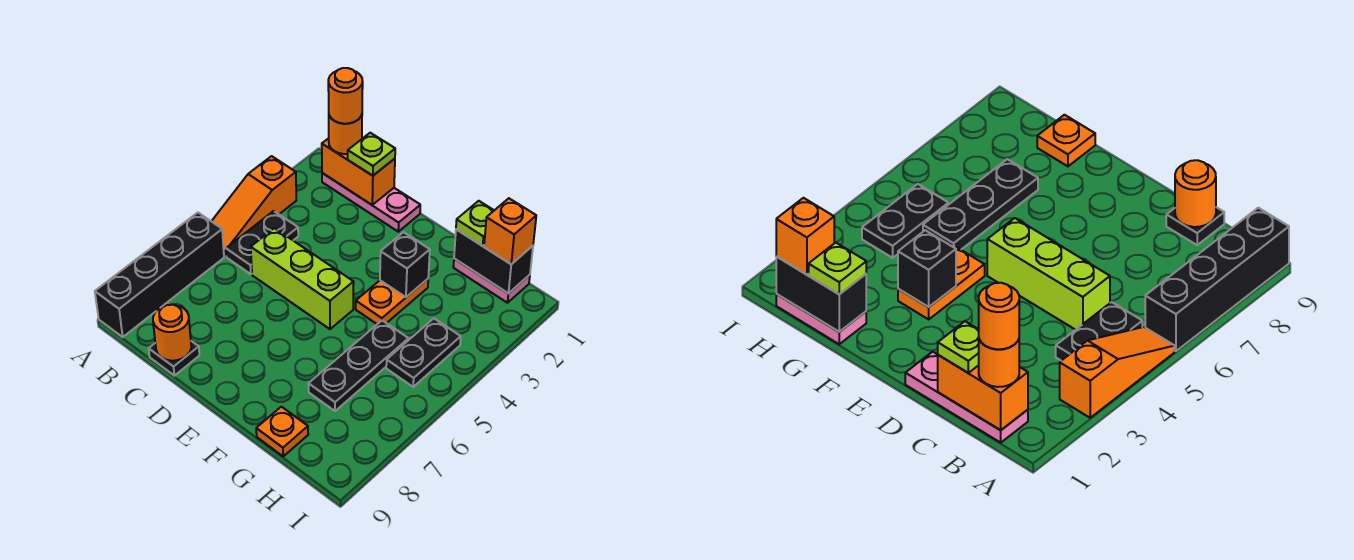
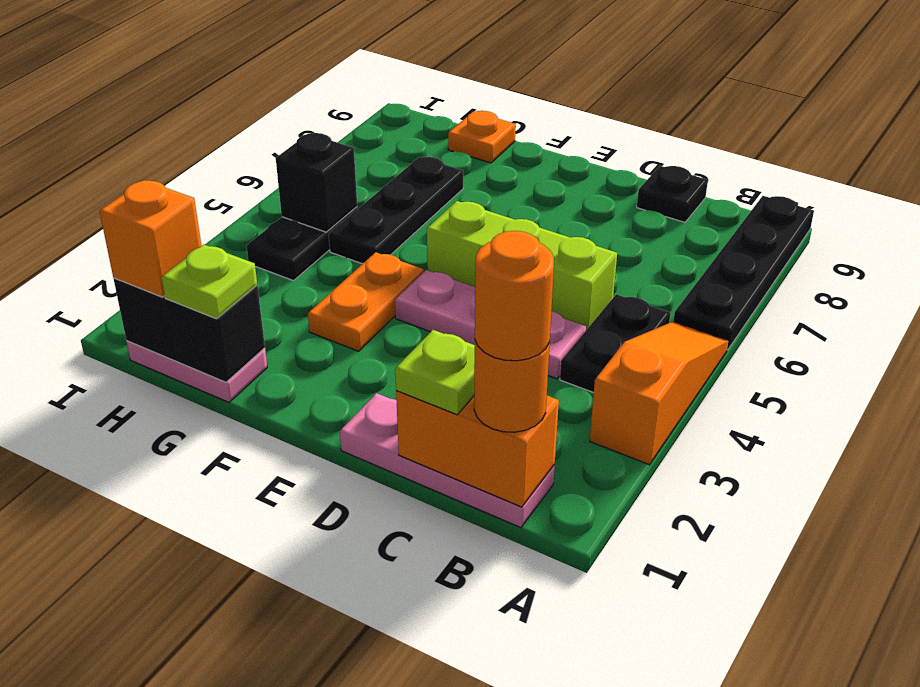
black brick A6:A9 level 1 -> black plate A6:A9 level 1
none -> pink plate C4:E4 level 1
orange round brick C9 level 2 -> none
black brick F3 level 2 -> black brick H5 level 2

